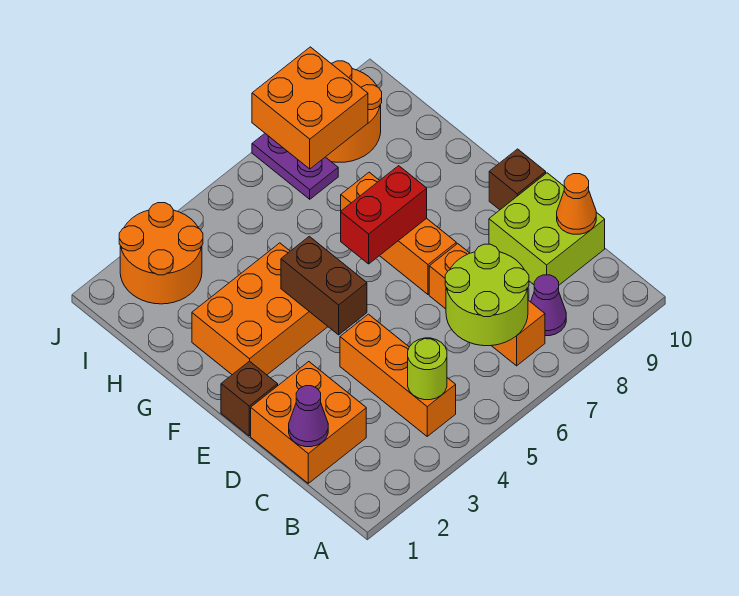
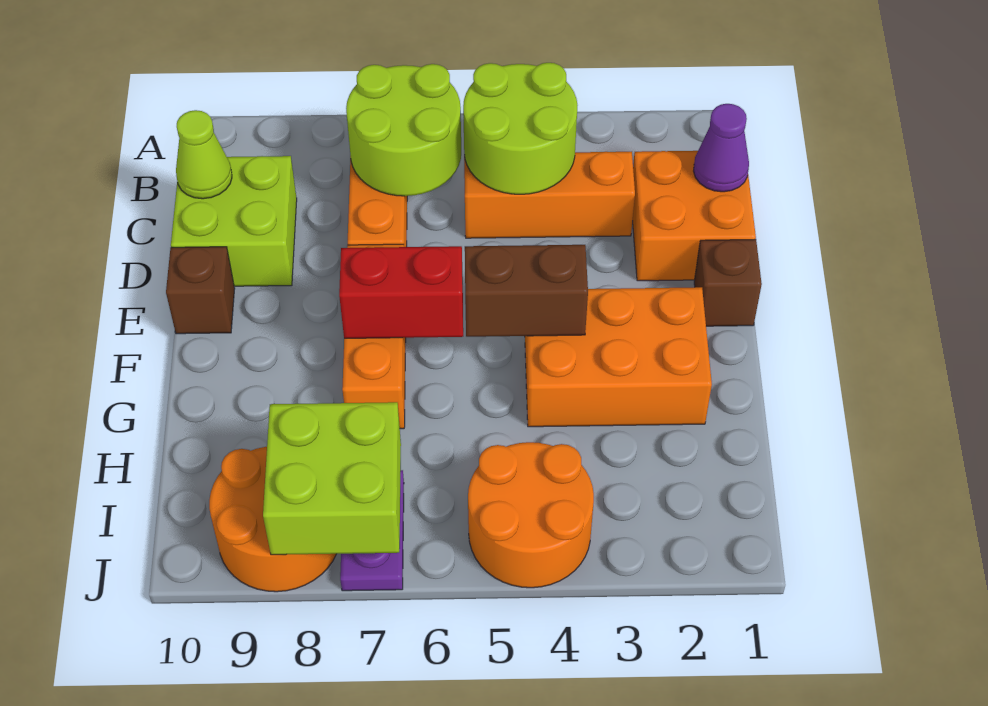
orange brick B4:D4 level 1 -> orange brick C3:C5 level 1
lime round brick B4 level 2 -> lime round brick B4:C5 level 2
purple cone B8 level 1 -> none
orange cone C10 level 2 -> lime cone C10 level 2
brown brick E4:F4 level 2 -> brown brick F4:F5 level 2
orange round brick I2:J3 level 1 -> orange round brick I4:J5 level 1
orange brick I7:J8 level 2 -> lime brick I7:J8 level 2

